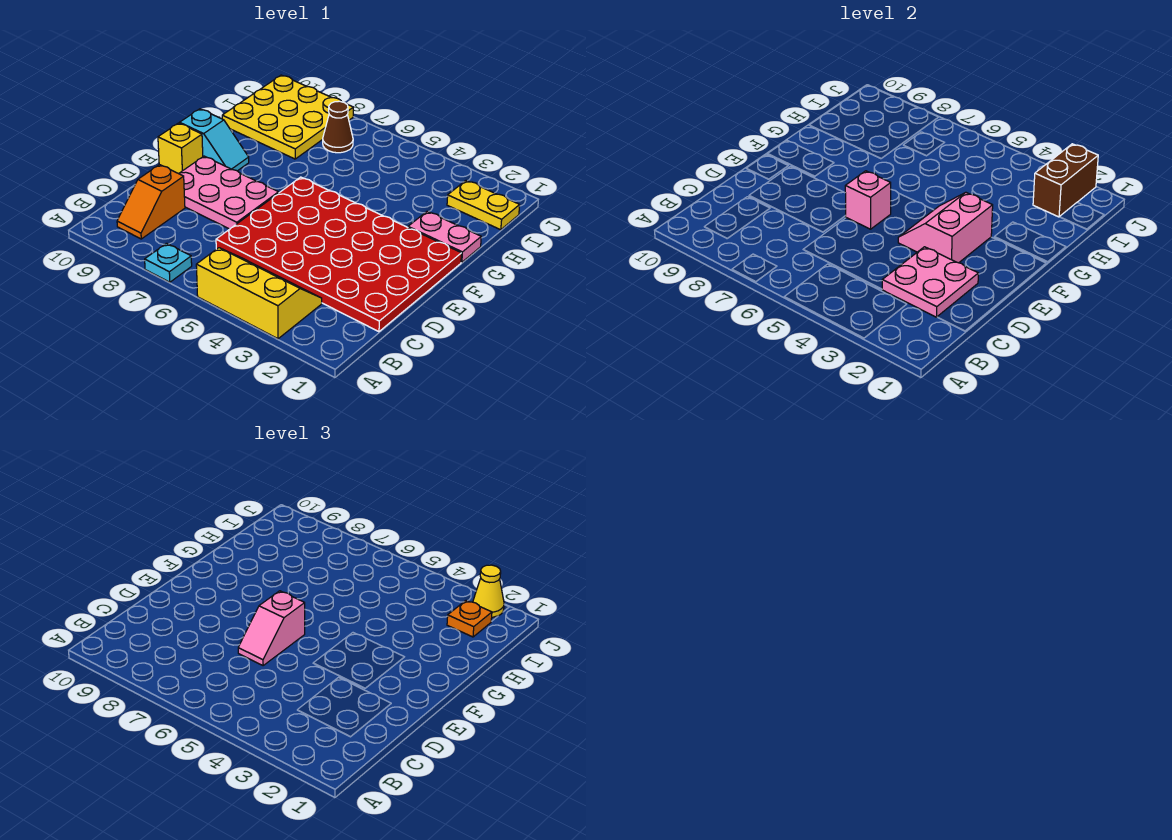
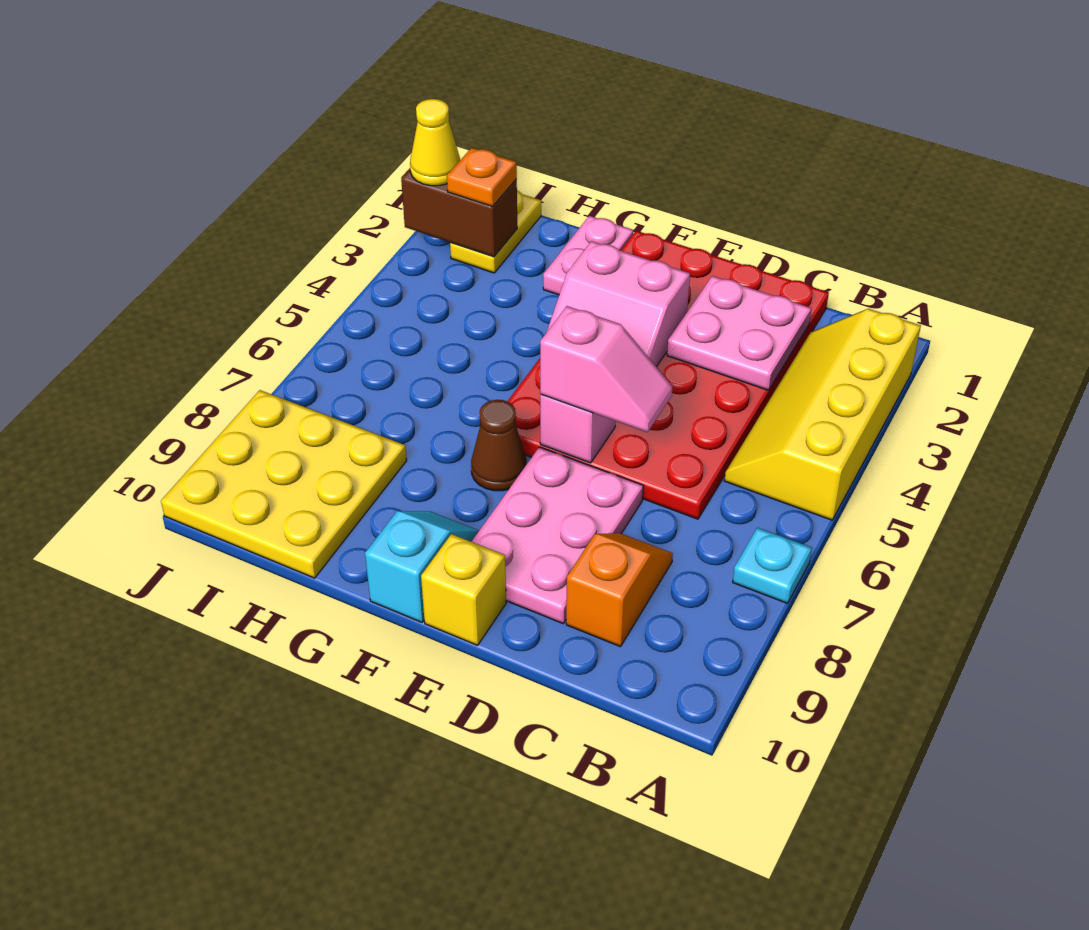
yellow slope A3:B5 level 1 top A -> yellow slope A2:B5 level 1 top A
orange slope B9:C9 level 1 top C -> orange slope C8:C9 level 1 top 9
brown cone I7 level 1 -> brown cone F7 level 1

